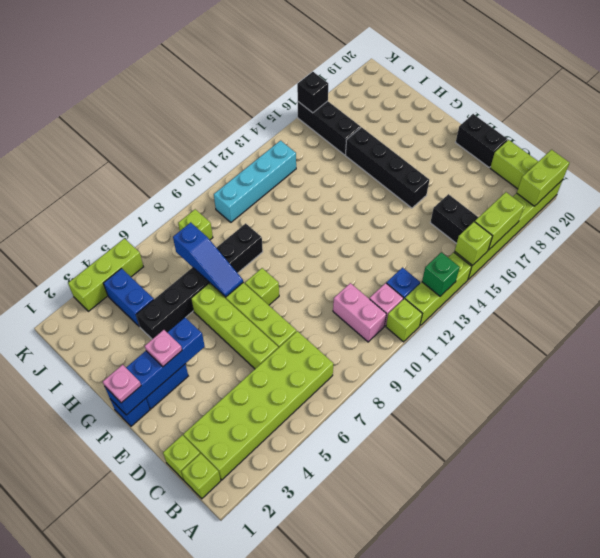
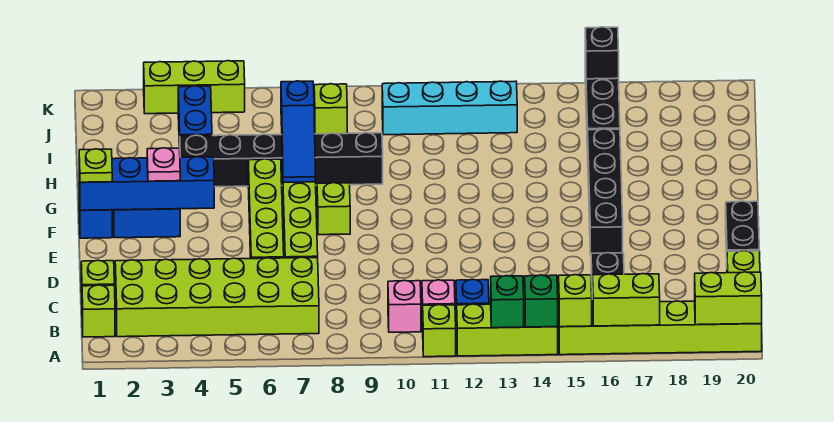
none -> green brick A14 level 2
pink brick B10:C10 level 1 -> pink brick B10 level 1
pink plate F1 level 3 -> lime plate F1 level 3

